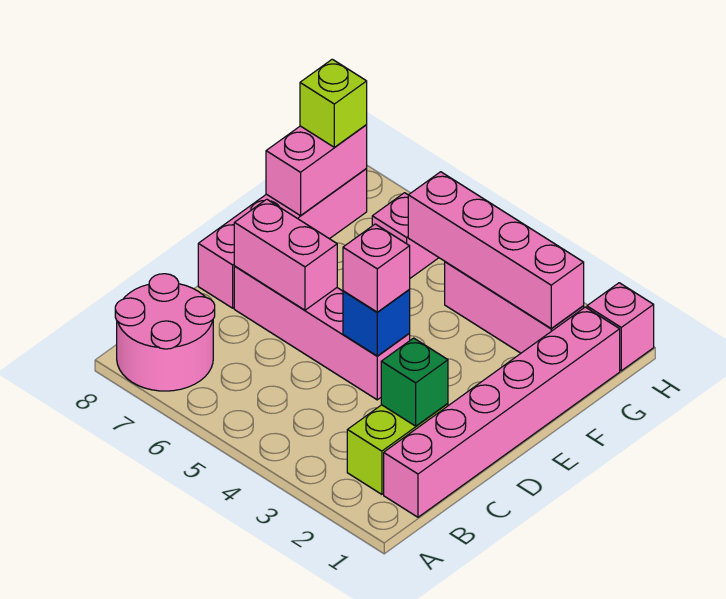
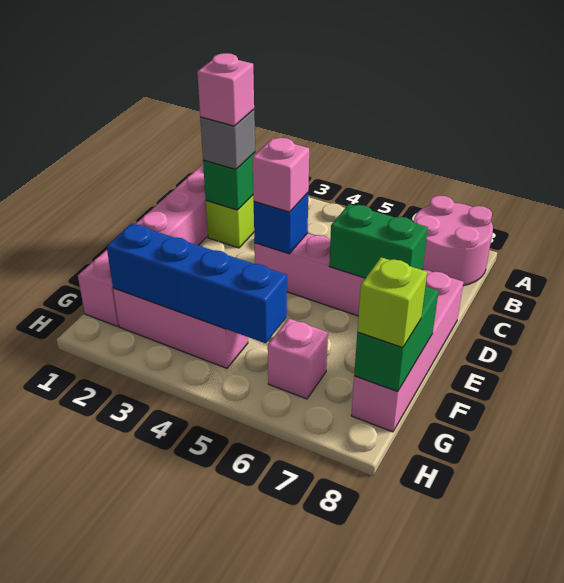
none -> grey brick C2 level 3
pink brick D6:D7 level 2 -> green brick D6:D7 level 2
pink brick F8:G8 level 2 -> green brick F8:G8 level 2
pink brick G2:G5 level 2 -> blue brick G2:G5 level 2
pink brick H1 level 1 -> pink brick C2 level 4

